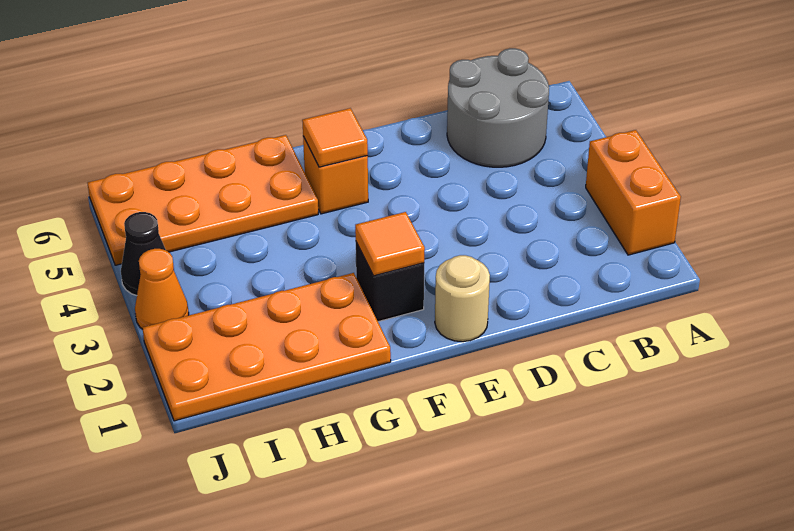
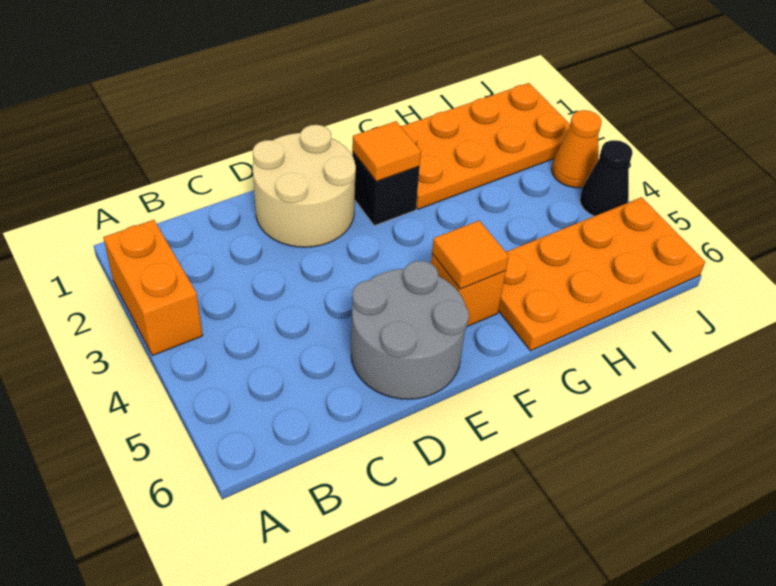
grey round brick B5:C6 level 1 -> grey round brick D5:E6 level 1
tan round brick E1 level 1 -> tan round brick D1:E2 level 1

